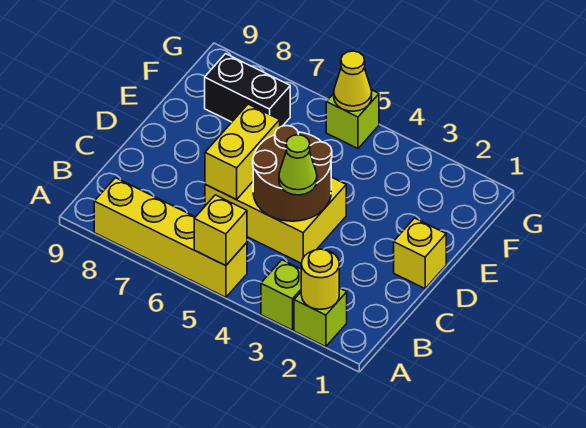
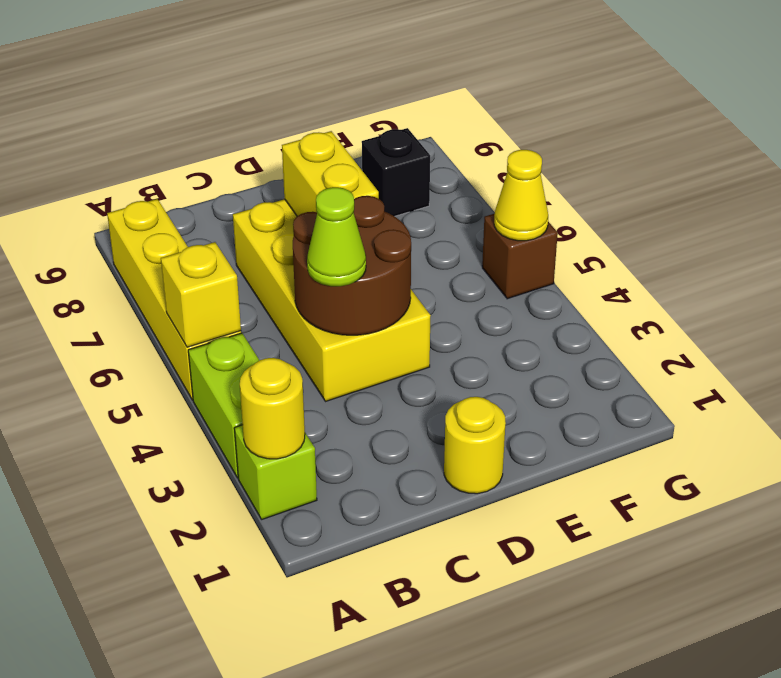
lime brick A3 level 1 -> lime brick A3:A4 level 1
yellow brick C4:D6 level 1 -> yellow brick C4:D7 level 1
yellow brick C6:D6 level 2 -> yellow brick D6:D7 level 2
yellow brick D1 level 1 -> yellow round brick D1 level 1
black brick F7:F8 level 1 -> black brick F8 level 1
lime brick G5 level 1 -> brown brick G5 level 1

